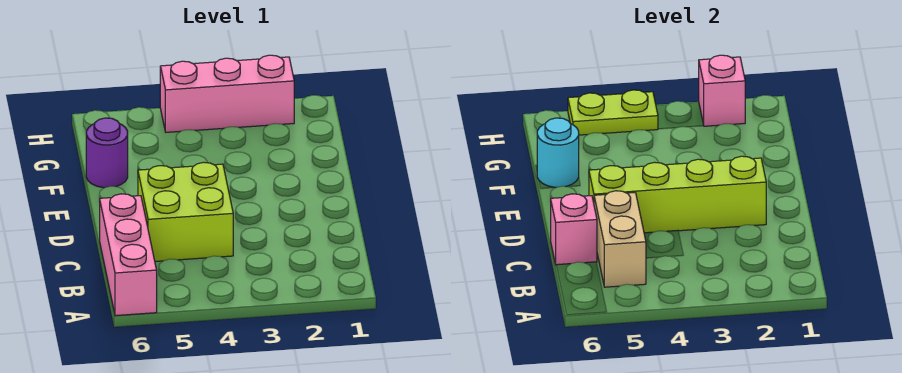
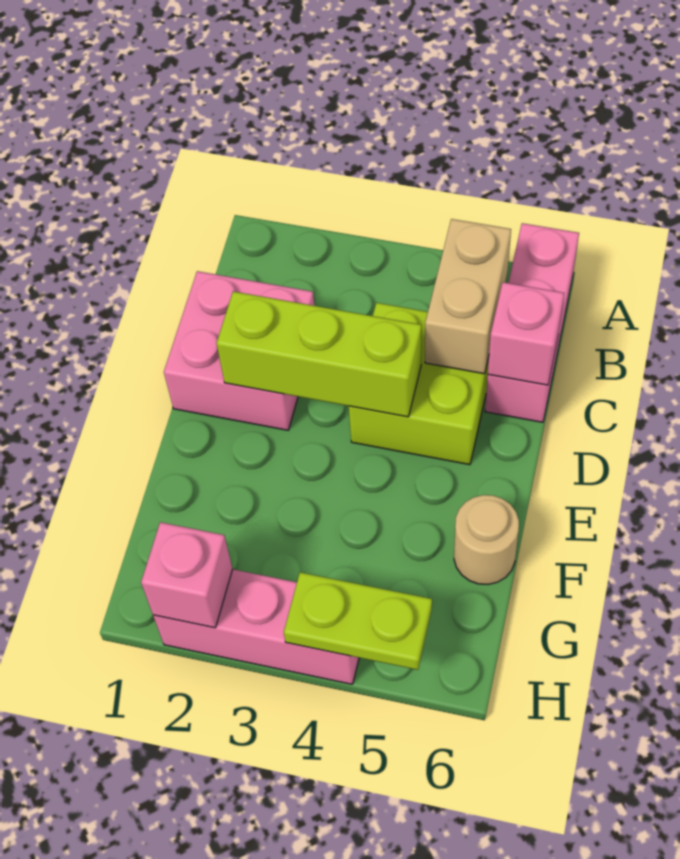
none -> pink brick C1:D2 level 1
lime brick D2:D5 level 2 -> lime brick D2:D4 level 2
purple round brick F6 level 1 -> tan round brick F6 level 1
cyan round brick F6 level 2 -> none

